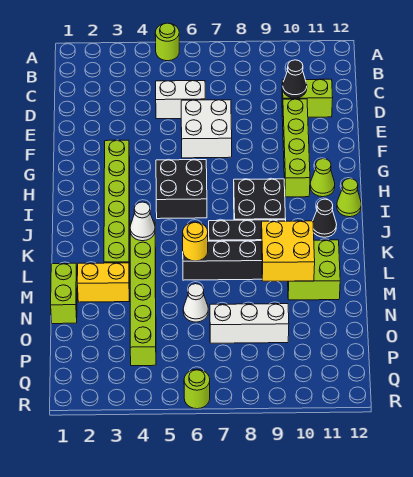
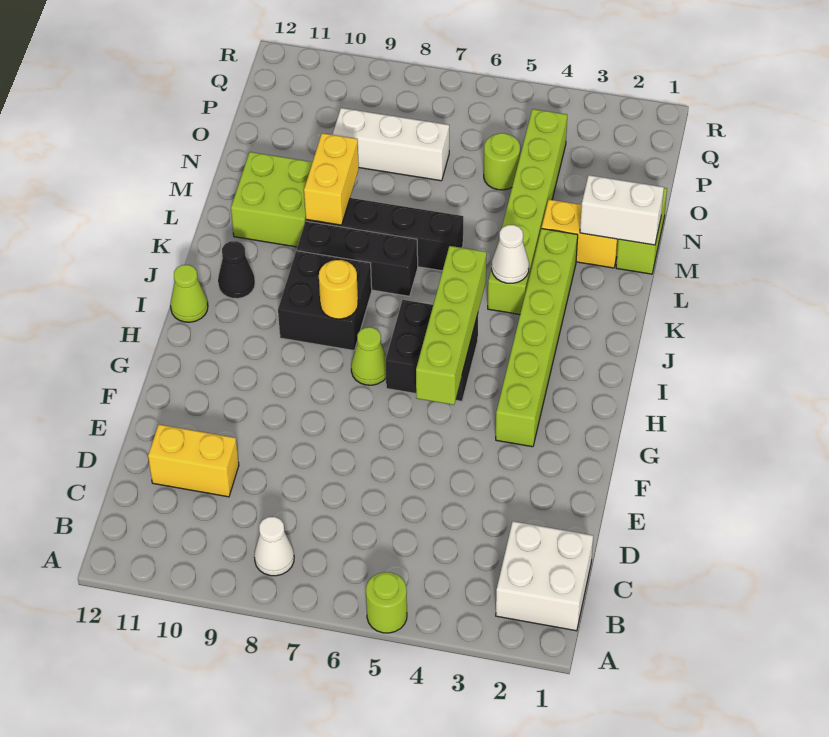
white brick D5:D6 level 1 -> white brick M1:M2 level 2
lime brick D10:D11 level 1 -> yellow brick D10:D11 level 1
black cone D10 level 2 -> none
white brick E6:F7 level 1 -> white brick B1:C2 level 1
lime brick E10:H10 level 1 -> lime brick G5:J5 level 2
lime cone H11 level 1 -> lime cone H7 level 1
yellow round brick L6 level 2 -> yellow round brick I8 level 2
yellow brick L9:M10 level 2 -> yellow brick L9:M9 level 2
white cone N6 level 1 -> white cone B8 level 1
lime round brick R6 level 1 -> lime round brick O5 level 1

